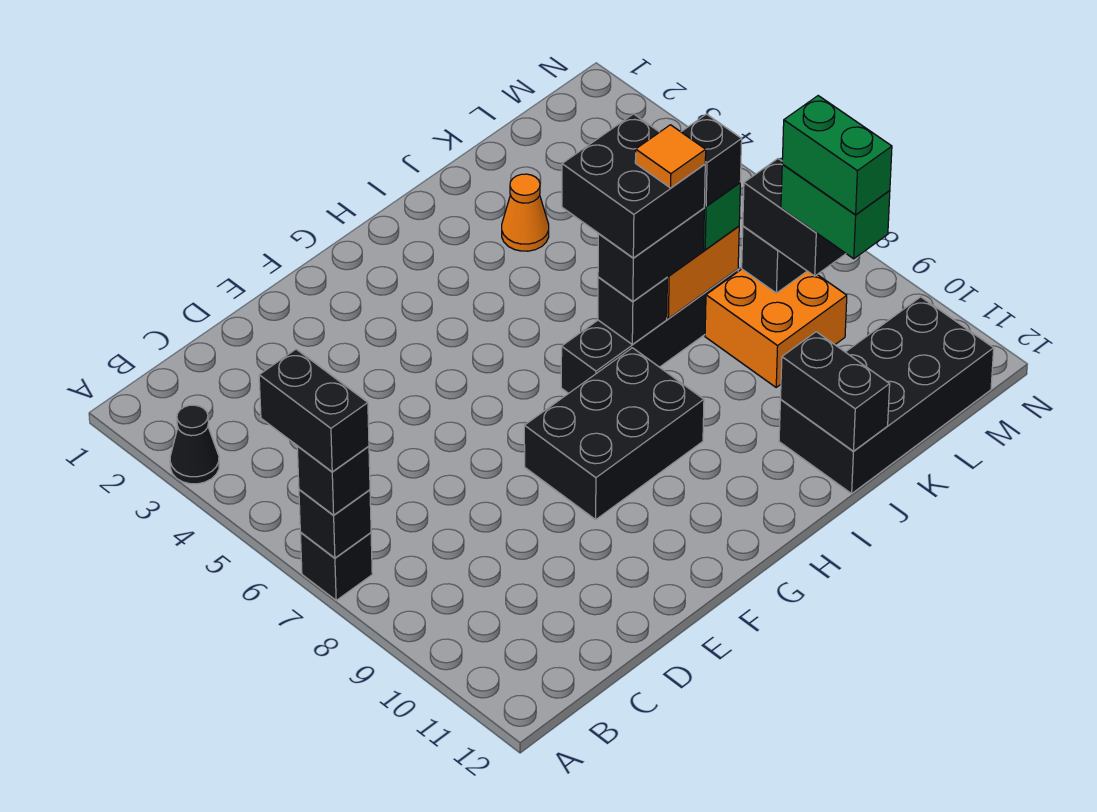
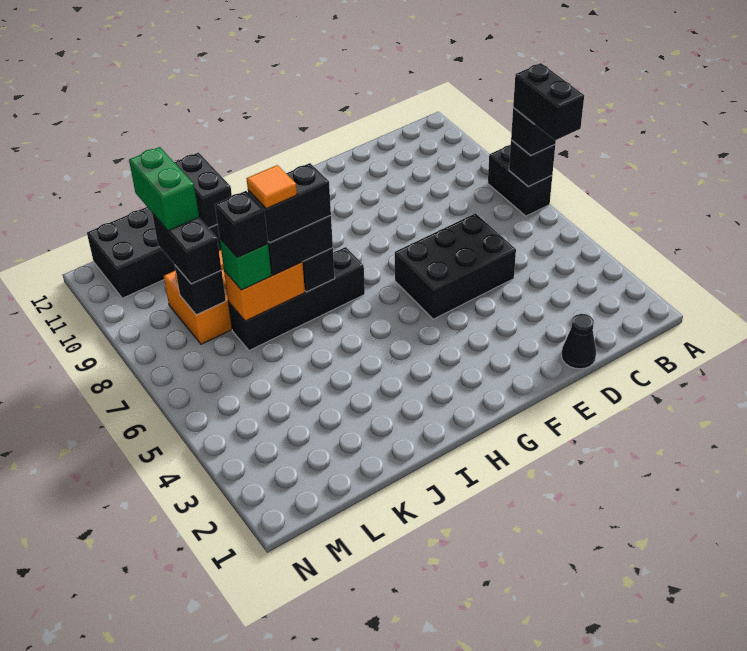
black cone A3 level 1 -> black cone D1 level 1
black brick A7 level 1 -> black brick A7:A8 level 1
black brick F8:H9 level 1 -> black brick D5:F6 level 1
black brick I6:J7 level 4 -> black brick I7:J7 level 4
orange cone J3 level 1 -> none
green brick L9:L10 level 5 -> none

